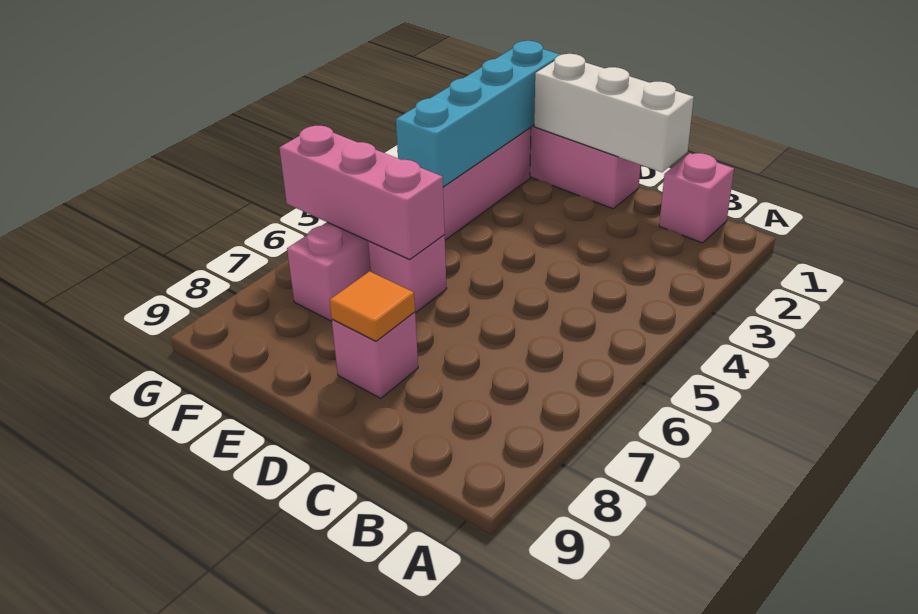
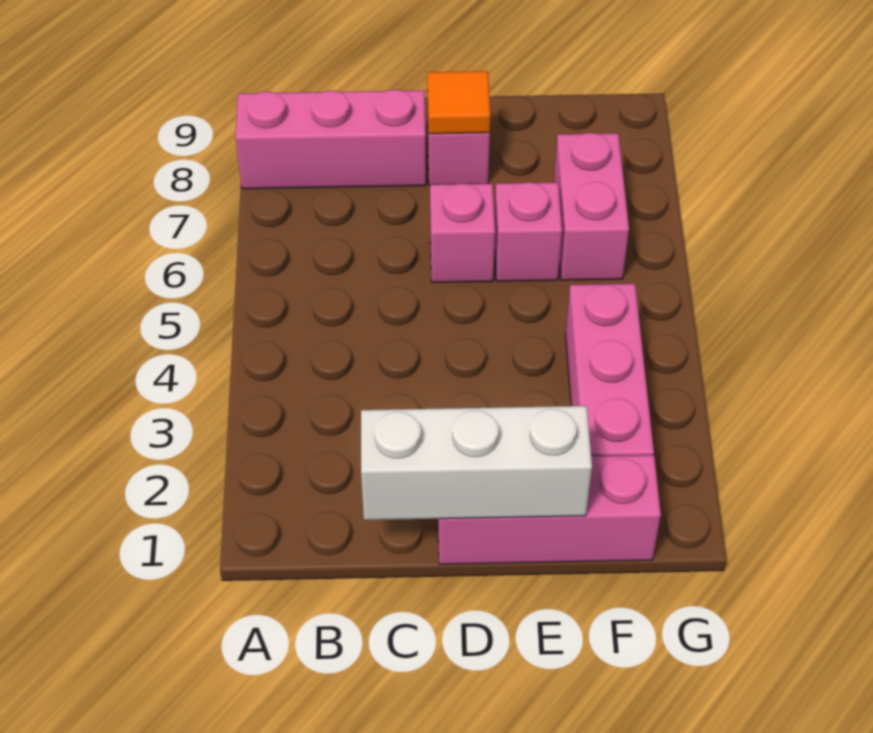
pink brick B1 level 1 -> pink brick D6 level 1
pink brick E6:G6 level 2 -> pink brick A8:C8 level 1
cyan brick F1:F4 level 2 -> none

